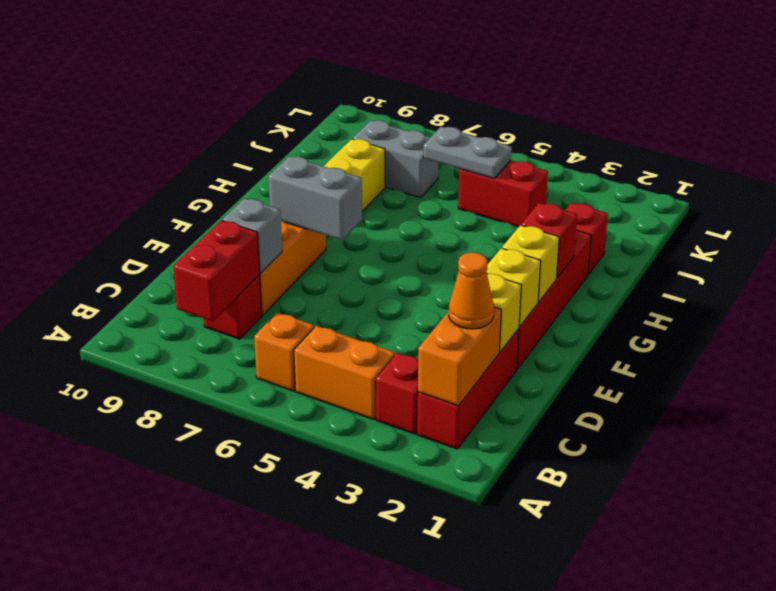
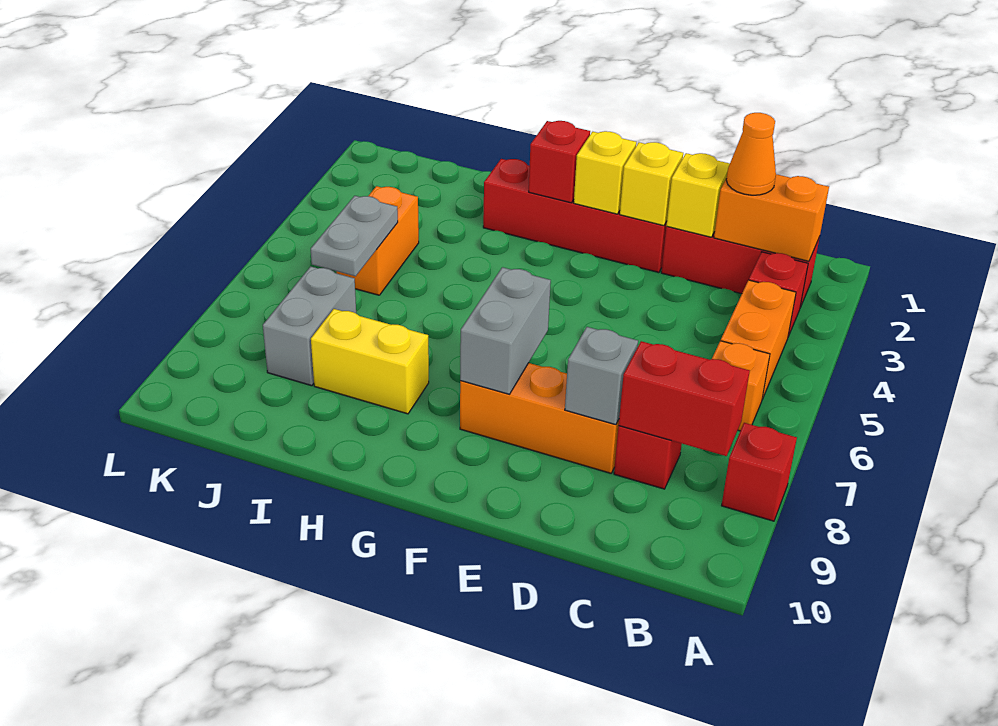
red brick I2 level 1 -> red brick A8 level 1
red brick J4:J5 level 1 -> orange brick J4:J5 level 1

